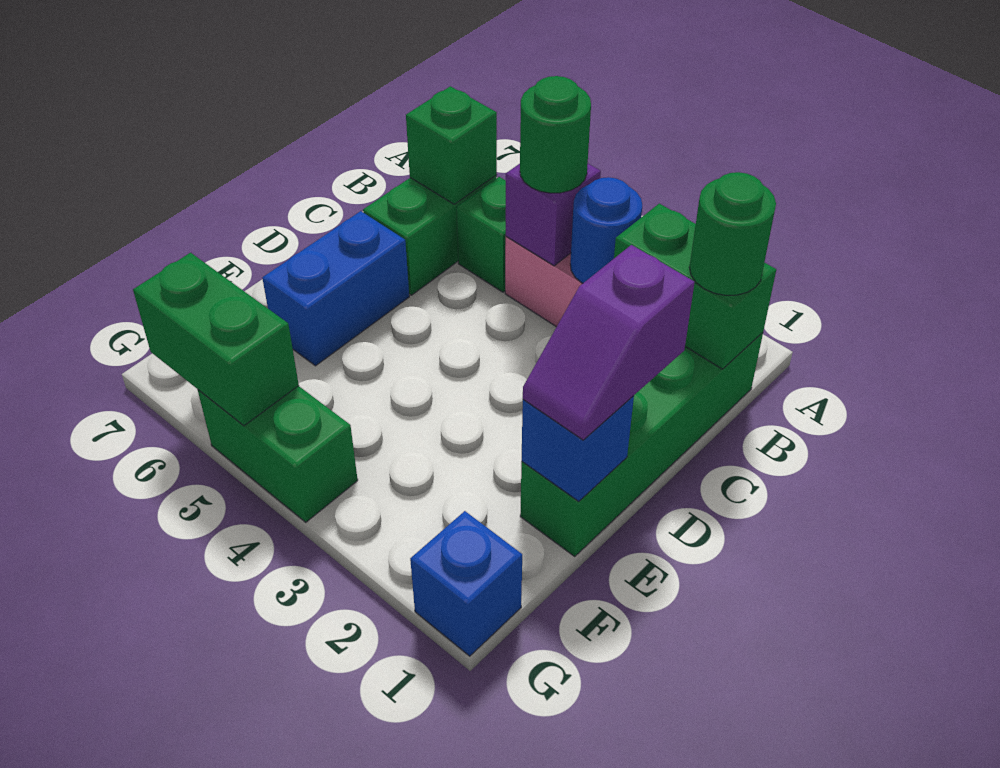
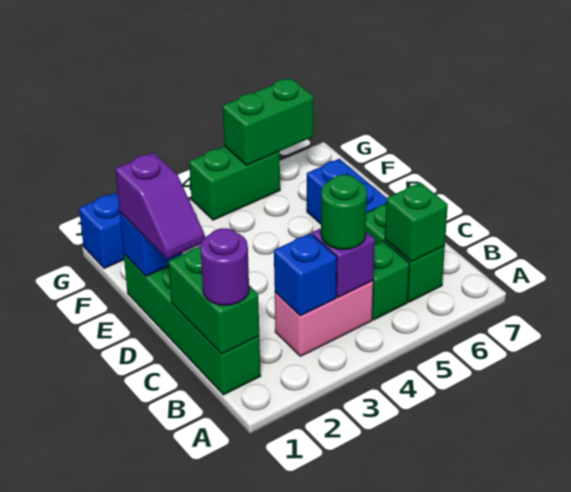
green brick B1:B2 level 2 -> green brick B1:C1 level 2
green round brick B1 level 3 -> purple round brick B1 level 3
blue round brick B3 level 2 -> blue brick B3 level 2
purple slope D1:E1 level 3 top D -> purple slope D1:E1 level 3 top E

